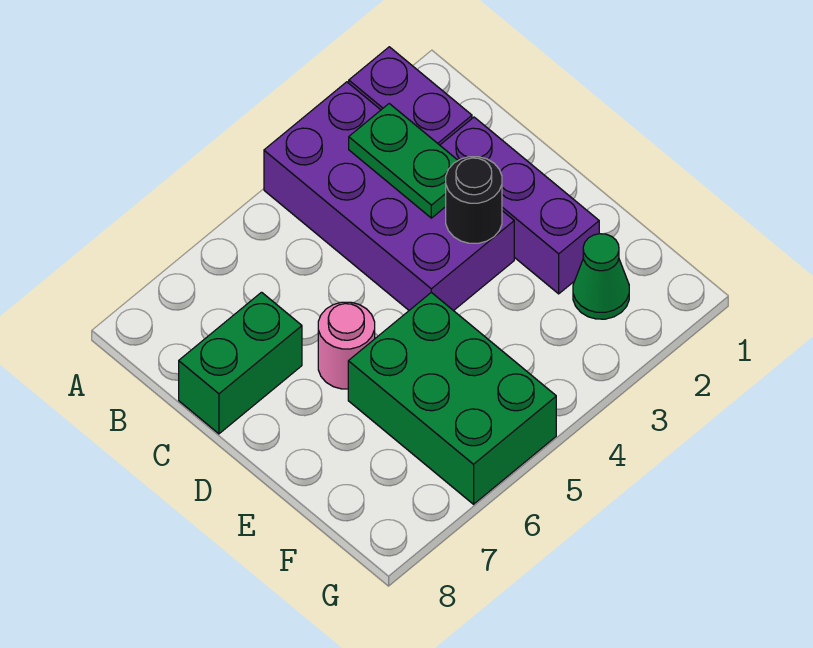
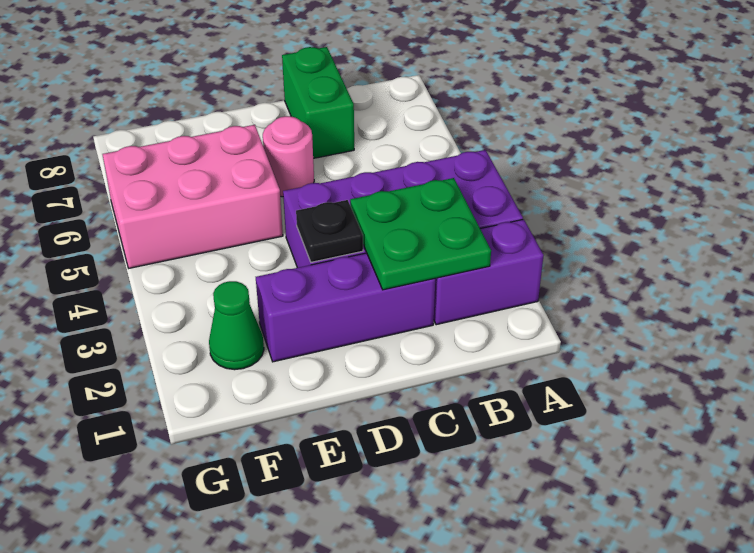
green plate B3:C3 level 2 -> green plate B2:C3 level 2
black round brick D3 level 2 -> black plate D3 level 2
green brick E5:G6 level 1 -> pink brick E5:G6 level 1

